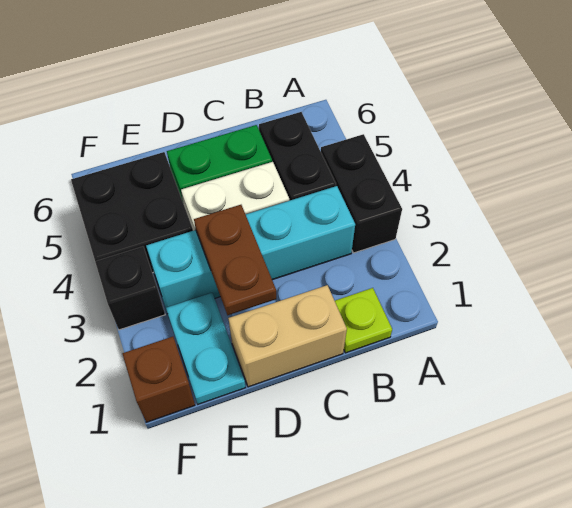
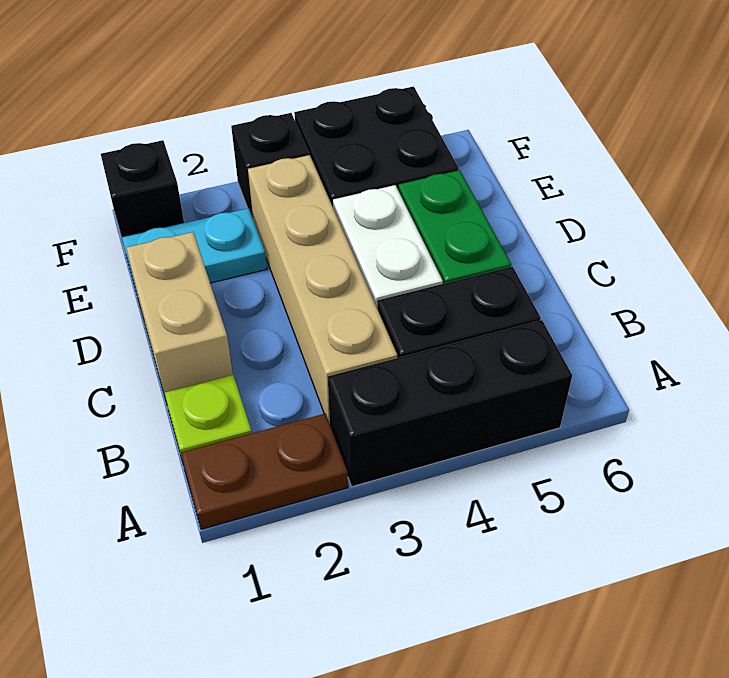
black brick A3:A4 level 1 -> black brick A3:A5 level 1
cyan brick B3:E3 level 1 -> tan brick B3:E3 level 1
brown plate D2:D3 level 2 -> brown plate A1:A2 level 1
brown brick F1 level 1 -> black brick F1 level 1

